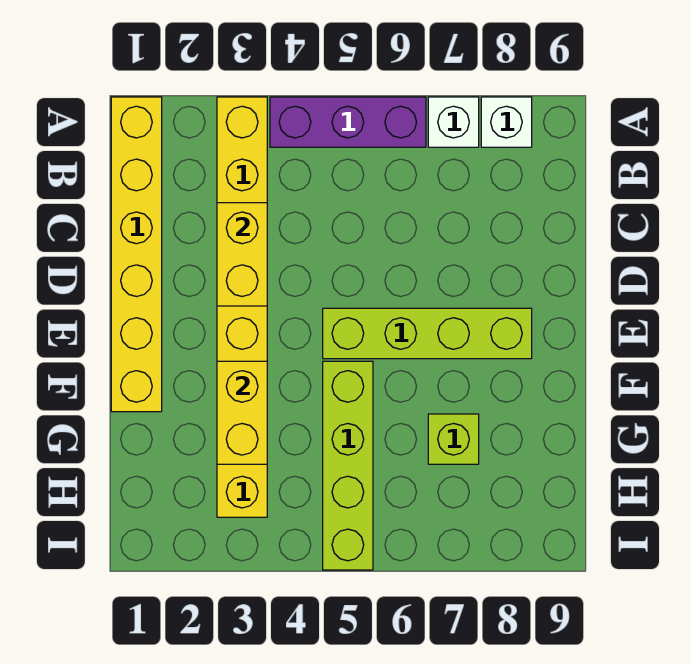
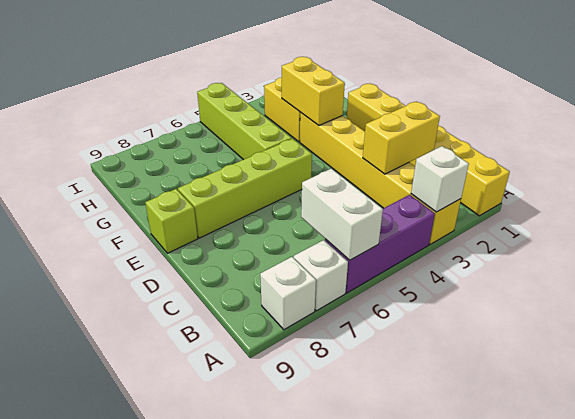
none -> white brick A3 level 2
none -> white brick A6:B6 level 2
yellow brick C3:D3 level 2 -> yellow brick C2:C3 level 2
lime brick G7 level 1 -> lime brick E9 level 1

